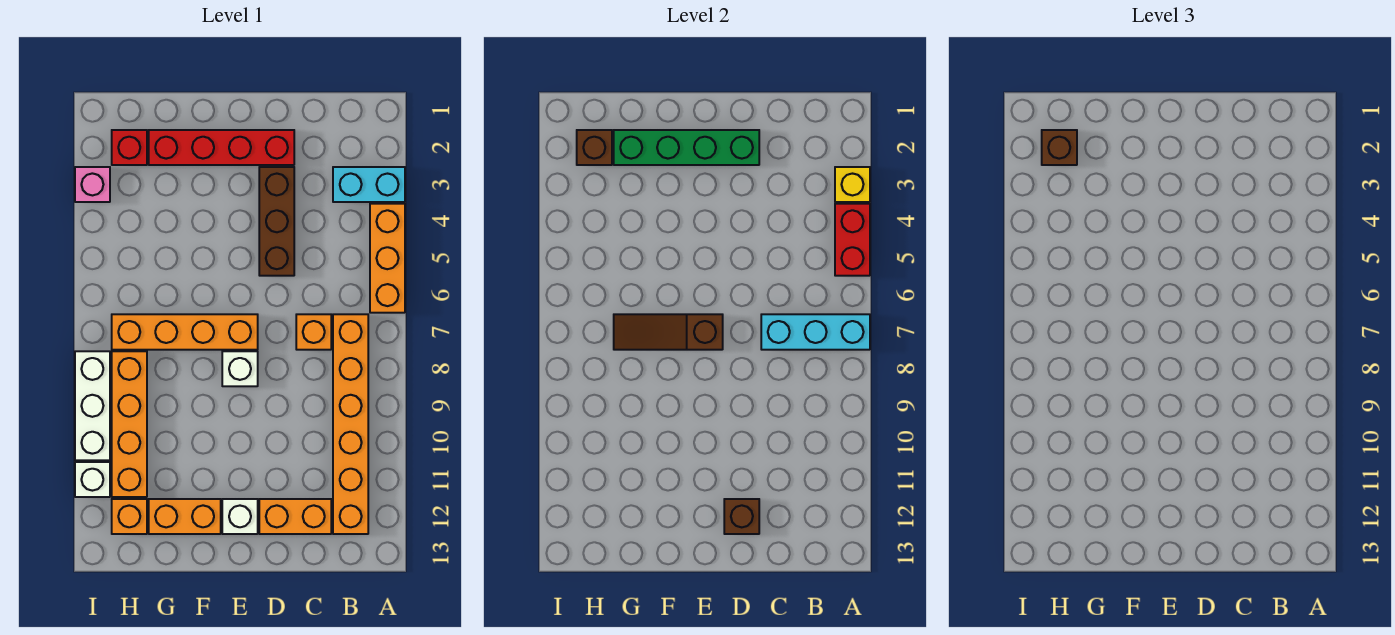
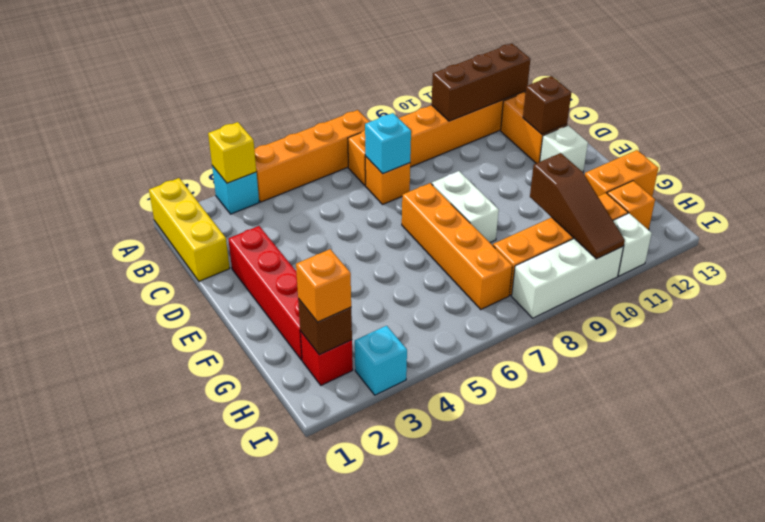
none -> yellow brick A1:C1 level 1
cyan brick A3:B3 level 1 -> cyan brick A3 level 1
orange brick A4:A6 level 1 -> orange brick A4:A7 level 1
red brick A4:A5 level 2 -> none
cyan brick A7:C7 level 2 -> cyan brick C7 level 2
green brick D2:G2 level 2 -> none
brown brick D3:D5 level 1 -> brown brick B10:B12 level 2
brown slope E7:G7 level 2 top E -> brown slope G10:I10 level 2 top G
white brick E8 level 1 -> white brick E8:F8 level 1
orange brick F12:G12 level 1 -> orange brick G12:G13 level 1
brown brick H2 level 3 -> orange brick H2 level 3
pink brick I3 level 1 -> cyan brick I3 level 1

